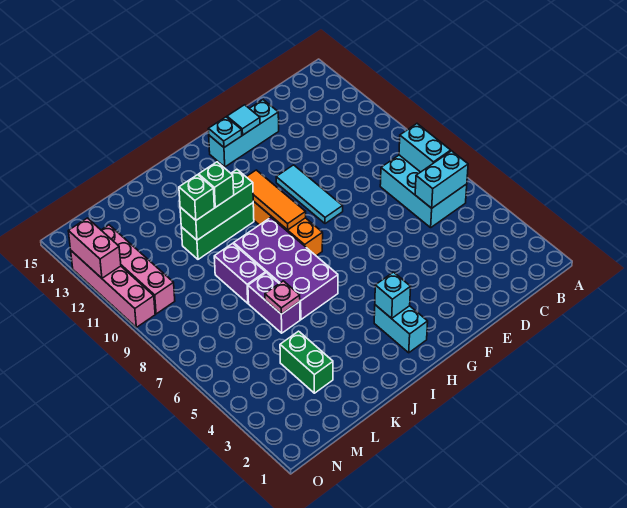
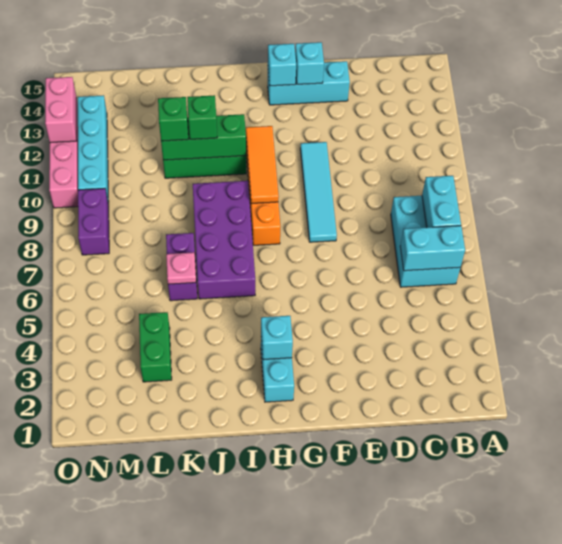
cyan tile F9:F11 level 1 -> cyan tile F8:F11 level 1
cyan tile F14 level 2 -> cyan brick F14 level 2
cyan plate G14 level 2 -> cyan brick G14 level 2
purple brick K8:K9 level 1 -> purple brick N8:N9 level 1
pink brick N10:N13 level 1 -> cyan brick N10:N13 level 1

